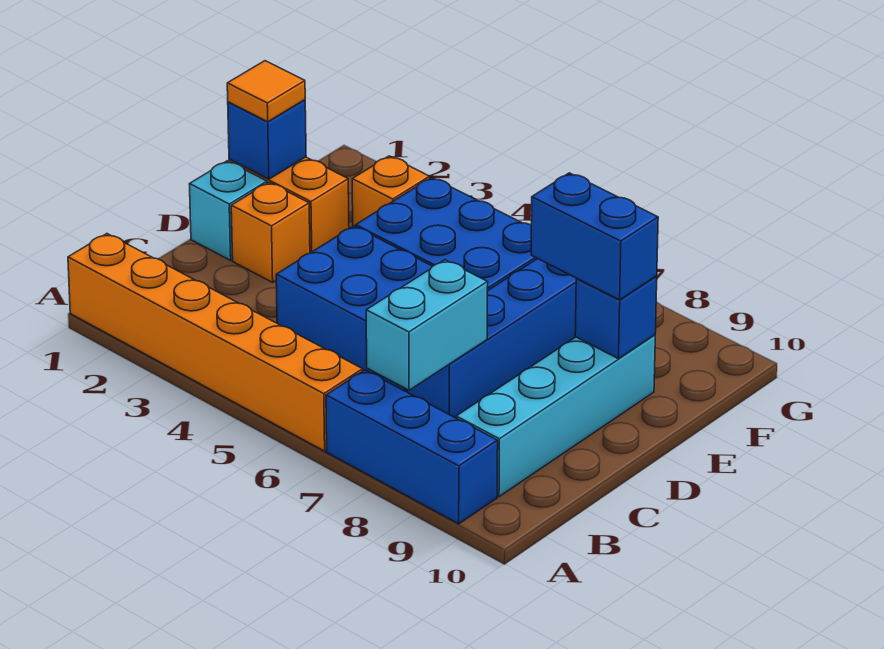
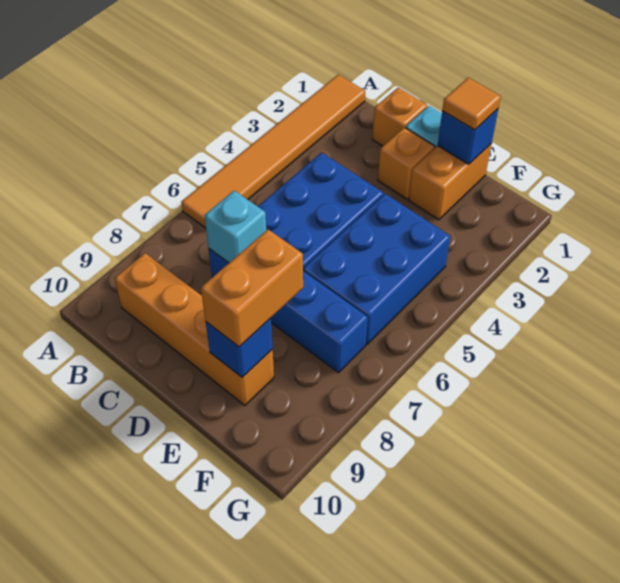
orange brick A1:A6 level 1 -> orange tile A1:A6 level 1
blue brick A7:A9 level 1 -> none
cyan brick B7:C7 level 2 -> cyan brick C7 level 2
cyan brick B9:E9 level 1 -> orange brick B9:E9 level 1
blue brick E8:E9 level 3 -> orange brick E8:E9 level 3
orange brick F3 level 1 -> orange brick C1 level 1

